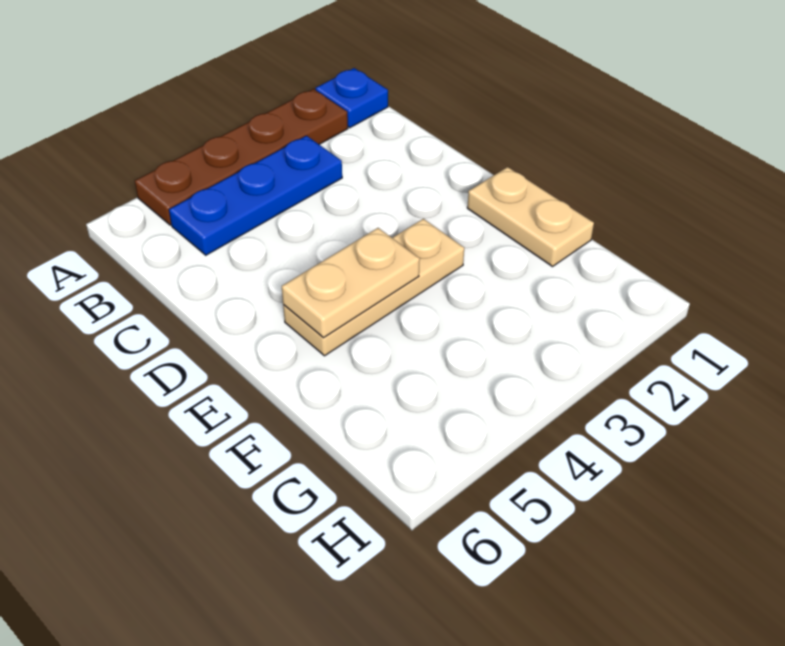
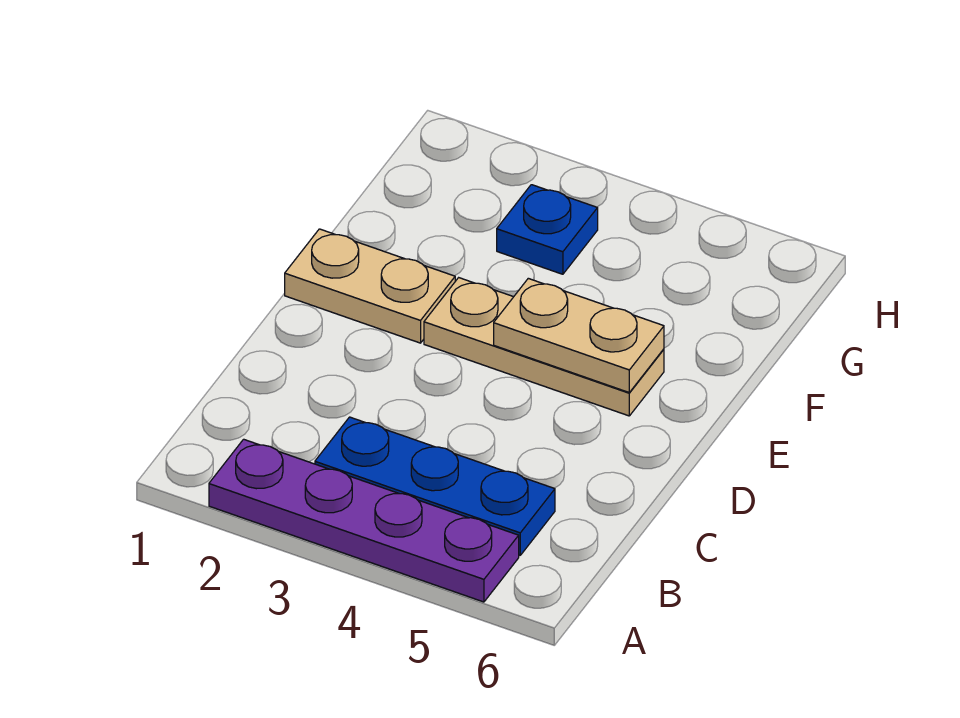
blue plate A1 level 1 -> blue plate G3 level 1
brown plate A2:A5 level 1 -> purple plate A2:A5 level 1
tan plate E1:F1 level 1 -> tan plate E1:E2 level 1

